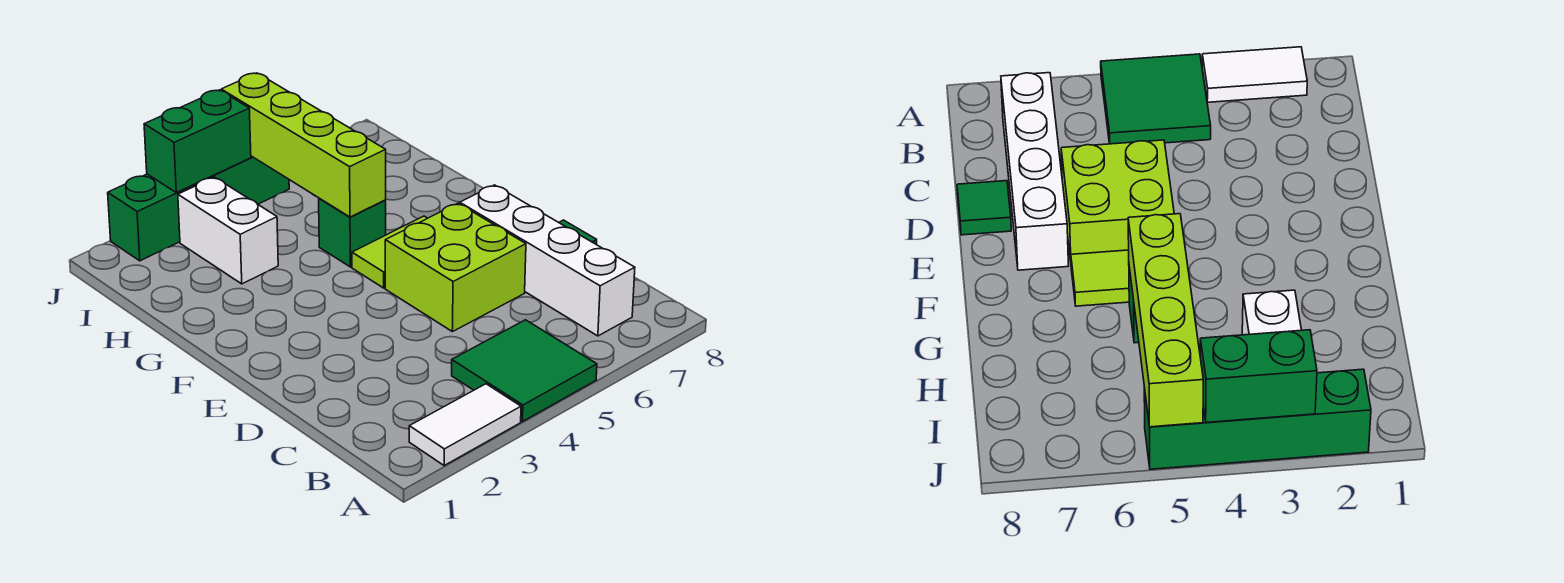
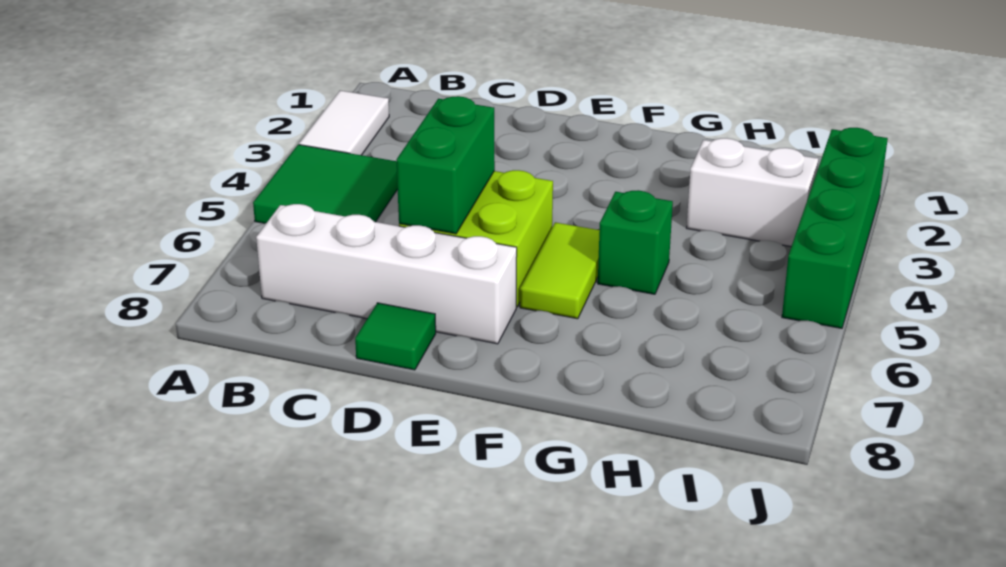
lime brick G5:J5 level 2 -> none
green brick J3:J4 level 2 -> green brick D5:D6 level 2

